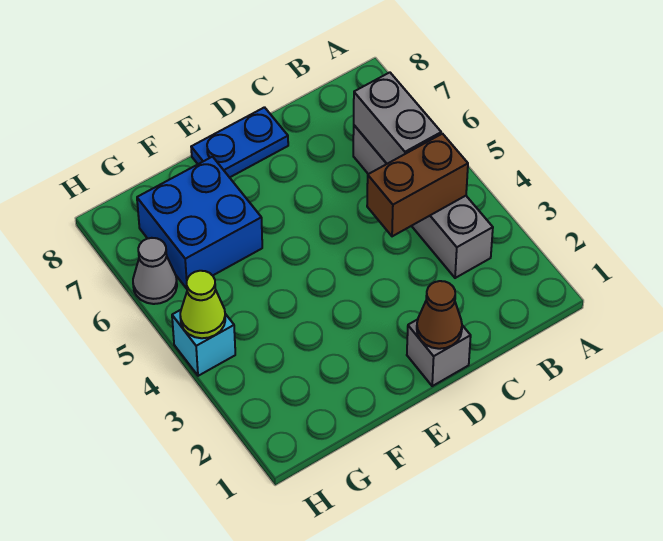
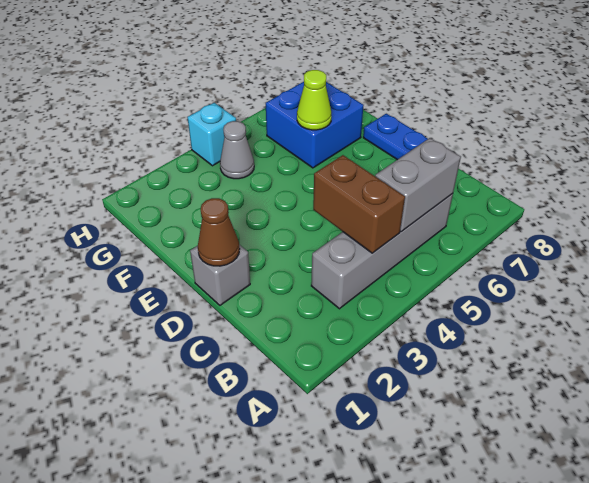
lime cone H4 level 2 -> lime cone F6 level 2
grey cone H6 level 1 -> grey cone G4 level 1

